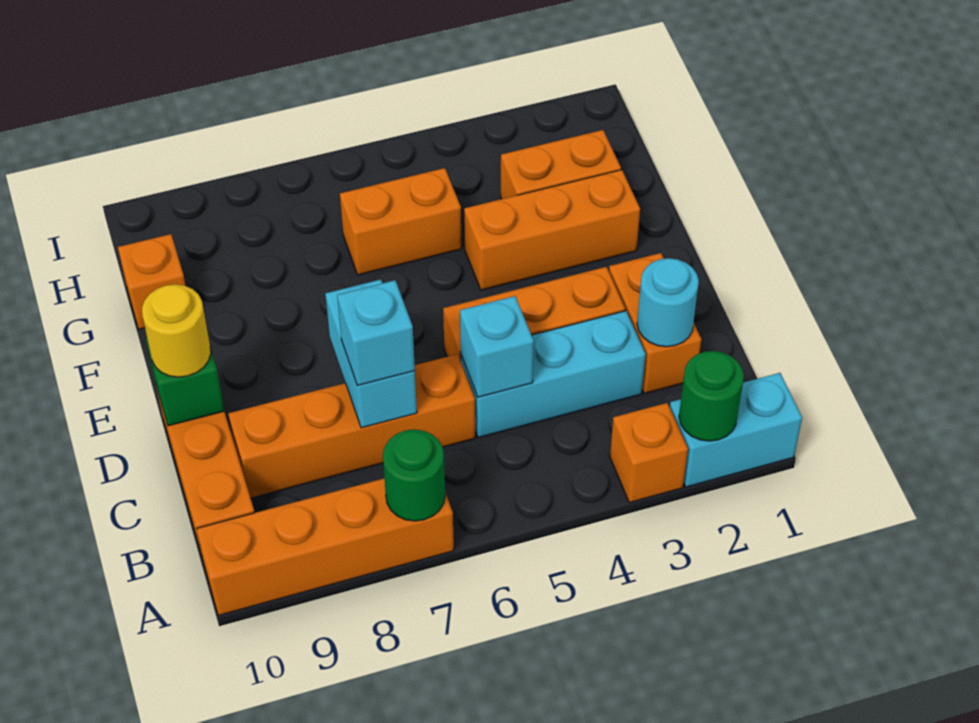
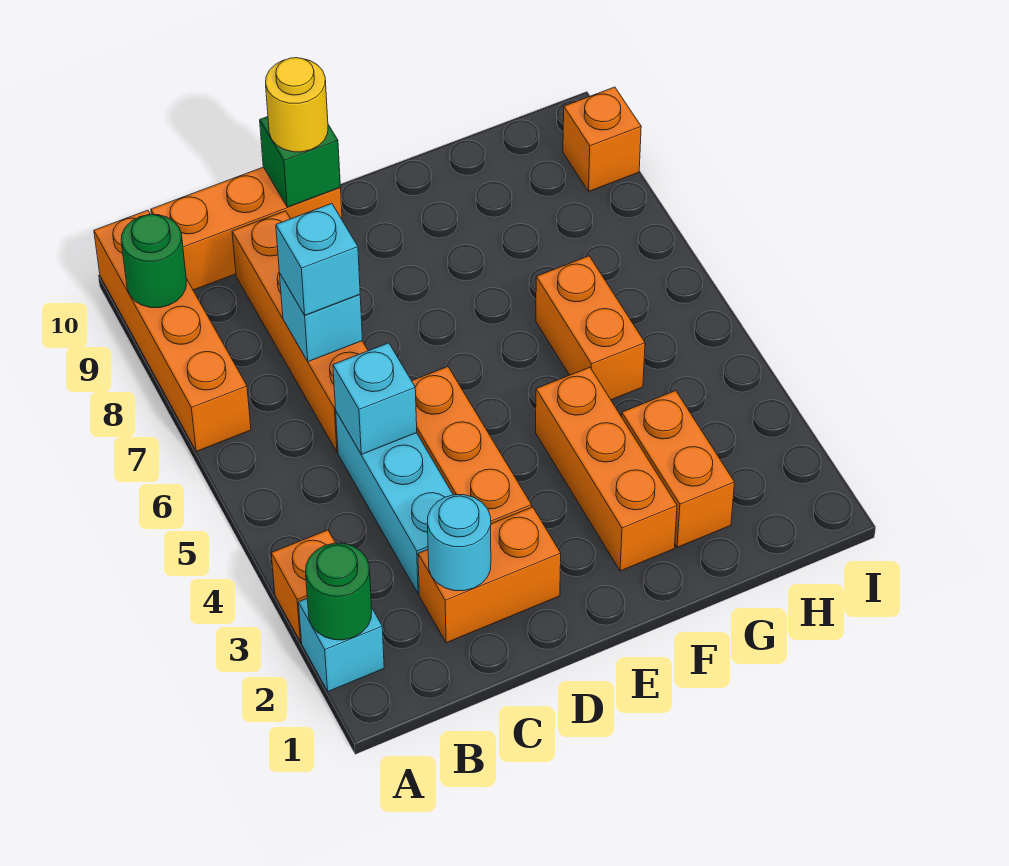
cyan brick A1:A2 level 1 -> cyan brick A2 level 1
green round brick A7 level 2 -> green round brick A9 level 2
cyan brick C7:D7 level 2 -> cyan brick C7 level 2
orange brick G10 level 1 -> orange brick I9 level 1

